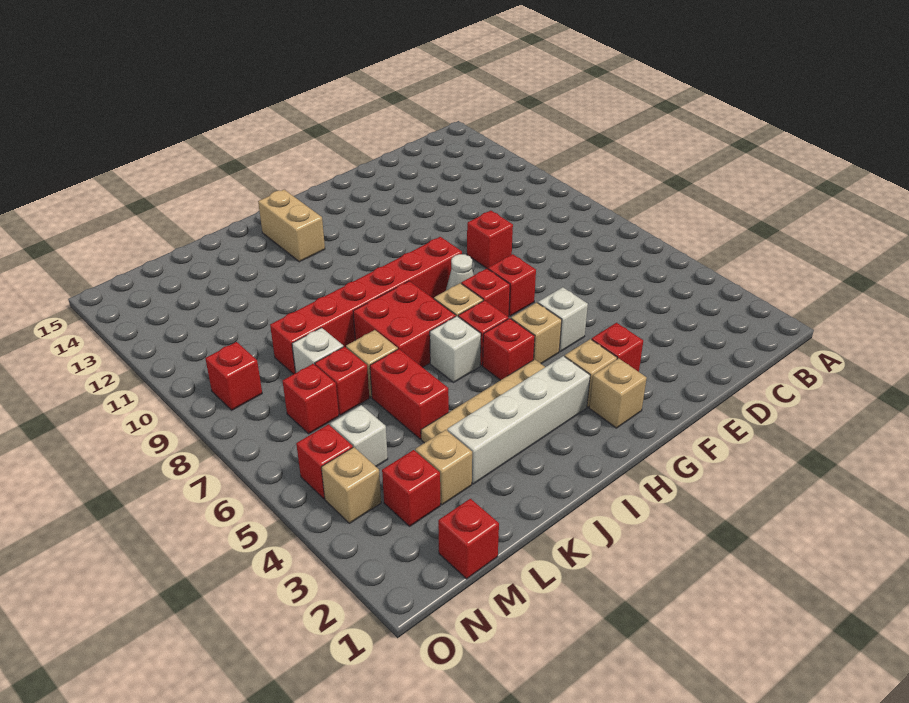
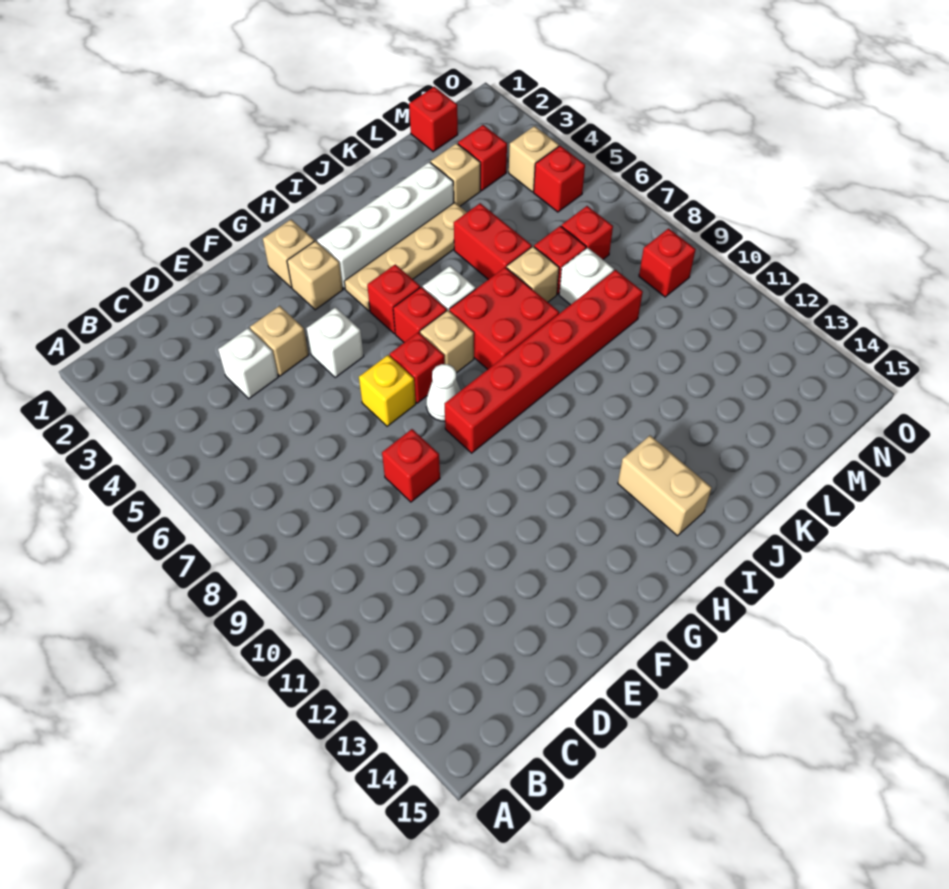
red brick F3 level 1 -> none
red brick F7 level 1 -> yellow brick F7 level 1
tan brick G5 level 1 -> tan brick E4 level 1
white brick M5 level 1 -> white brick D4 level 1

